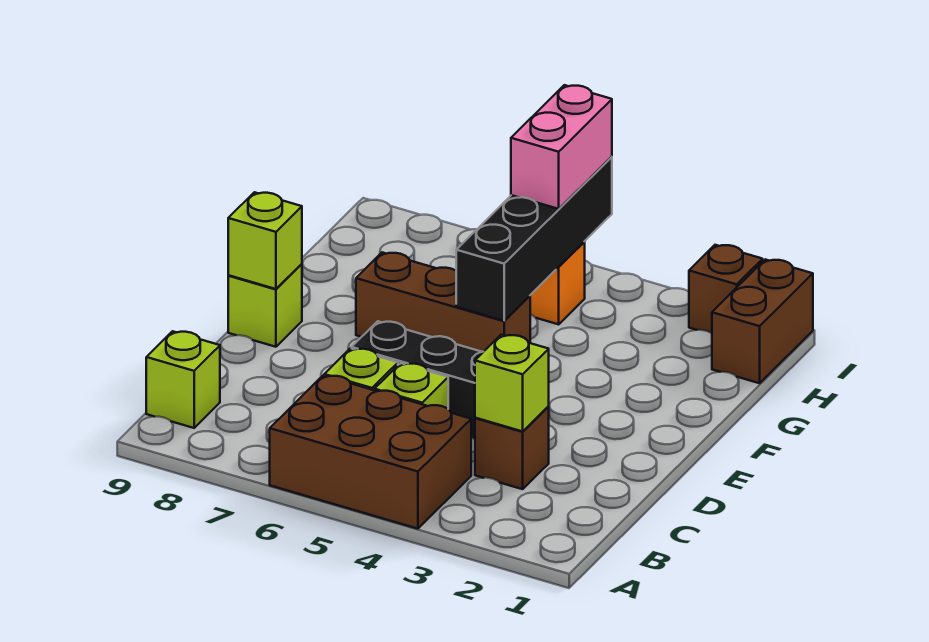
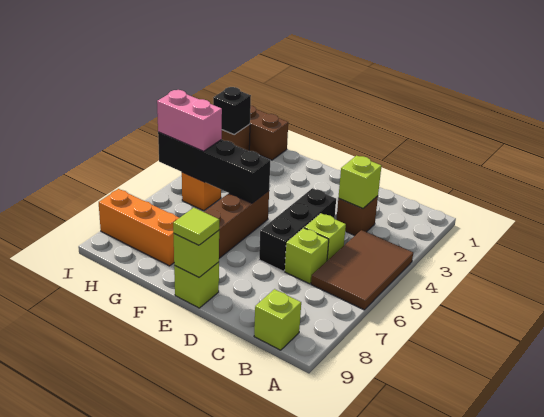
brown brick A4:B6 level 1 -> brown tile A4:B6 level 1
none -> lime tile E9 level 3
none -> orange brick G8:I8 level 1
none -> black brick I2 level 2

